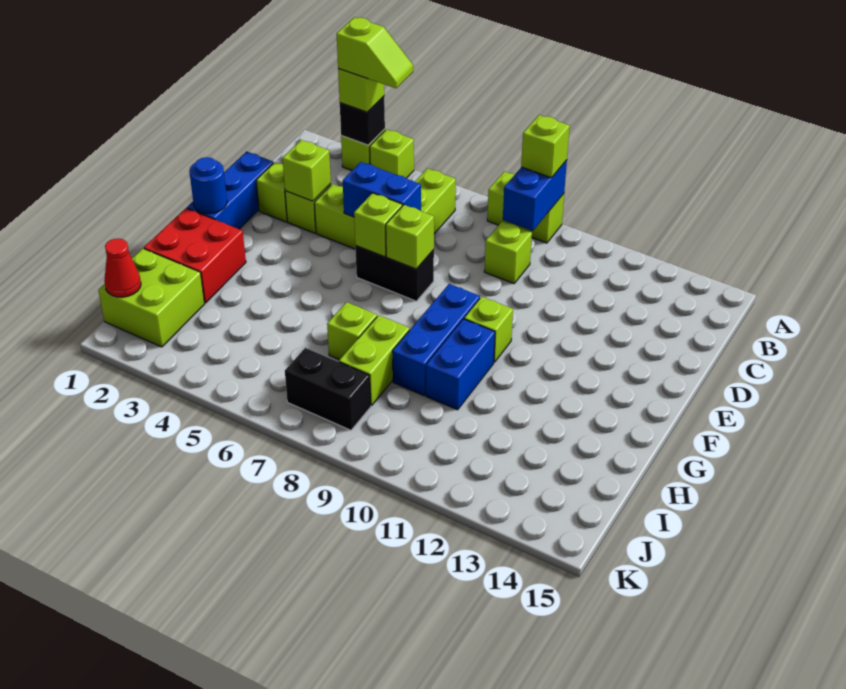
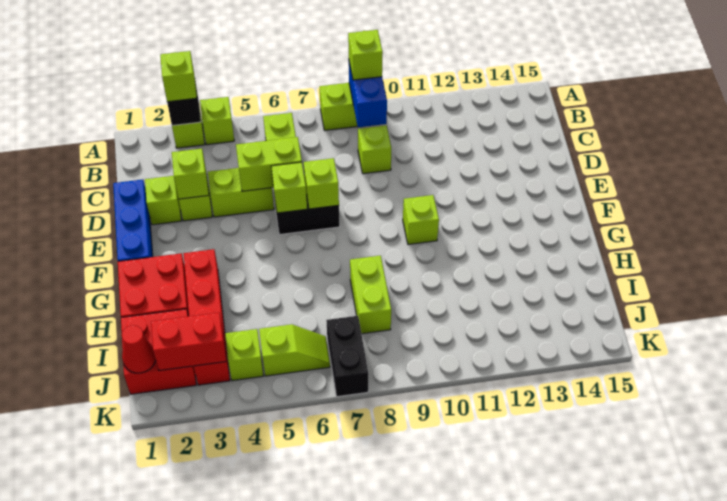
lime slope A3:A4 level 4 top 3 -> lime slope J5:J6 level 1 top 5
blue brick D5:D6 level 2 -> lime brick D5:D6 level 2
blue round brick F1 level 2 -> none
blue brick F9:H9 level 1 -> none
none -> red brick G3:J3 level 1
blue brick G10:H10 level 1 -> none
lime brick H7 level 1 -> lime brick J4 level 1
lime brick I1:J2 level 1 -> red brick I1:J2 level 1
none -> red brick J2:J3 level 2
black brick J7:J8 level 1 -> black brick J7:K7 level 1

